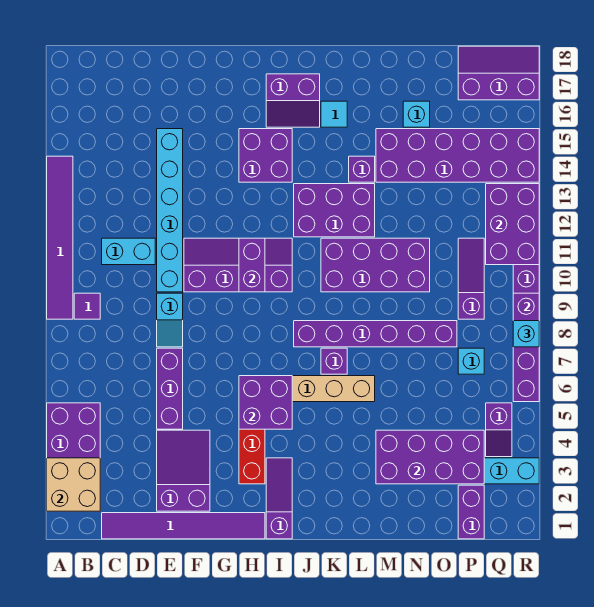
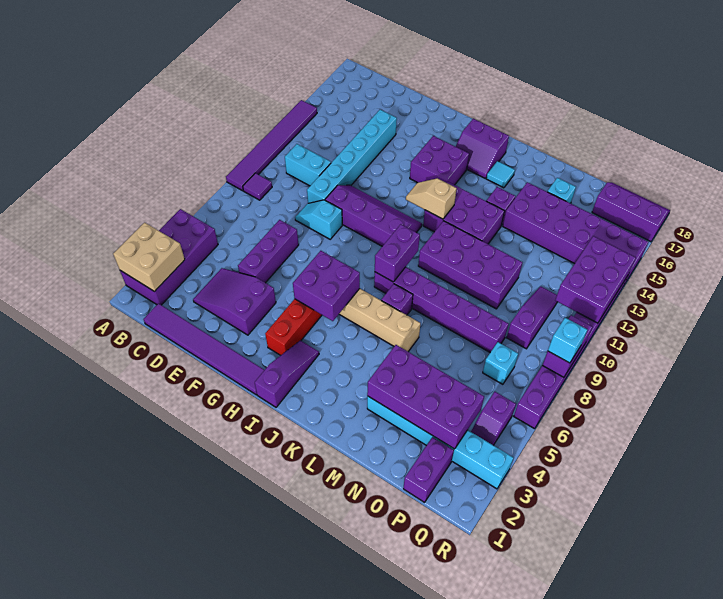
purple slope E2:F4 level 1 top 2 -> purple slope D3:F4 level 1 top F
cyan slope E8:E9 level 1 top 9 -> cyan slope E9:F9 level 1 top F
purple brick H10:H11 level 2 -> purple brick J8:J9 level 2
none -> tan slope I12:J12 level 2 top J

